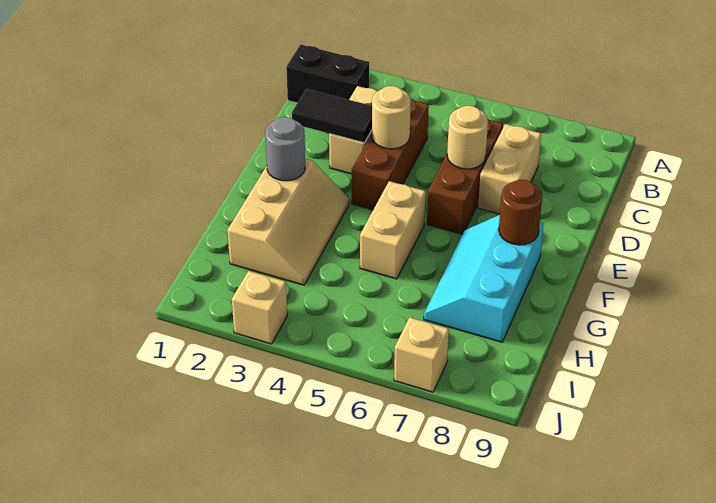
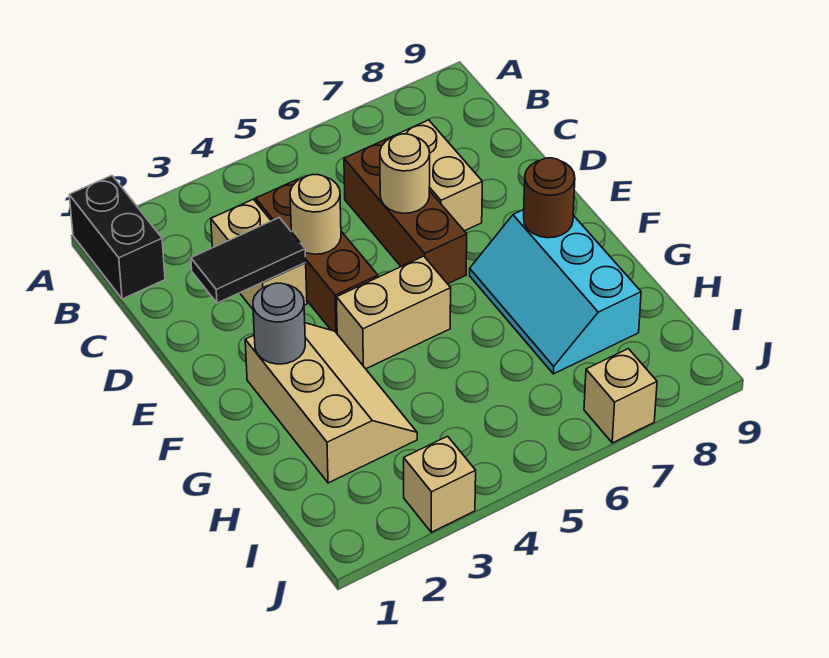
black brick B1:B2 level 1 -> black brick A1:B1 level 1
tan brick F5:G5 level 1 -> tan brick F4:F5 level 1

